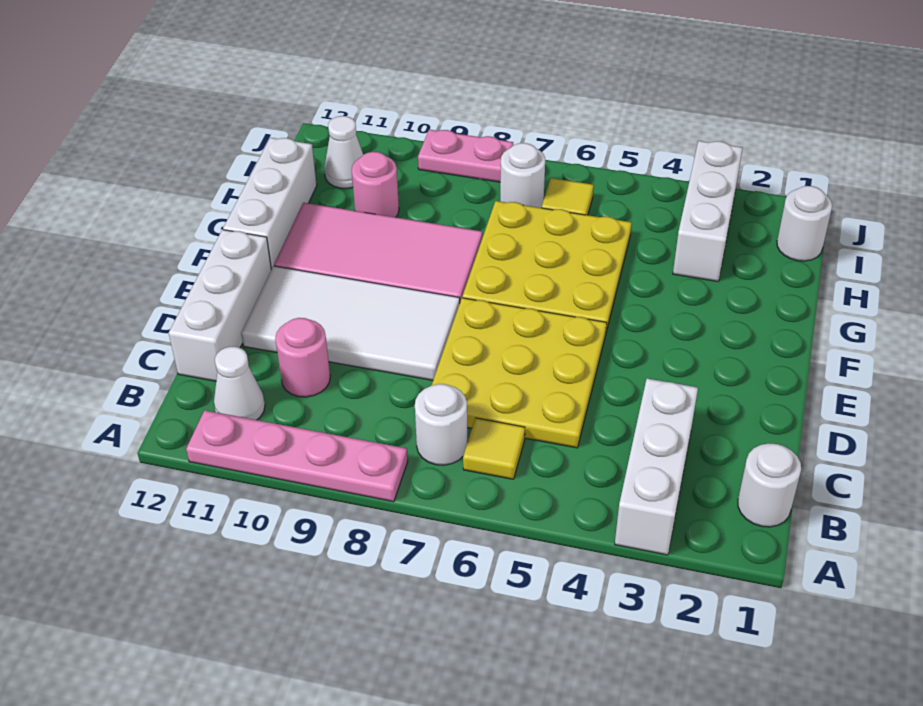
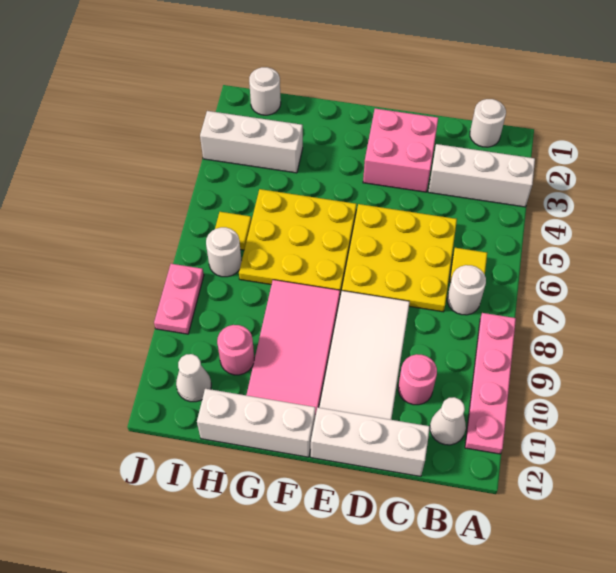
none -> pink brick D2:E3 level 1

